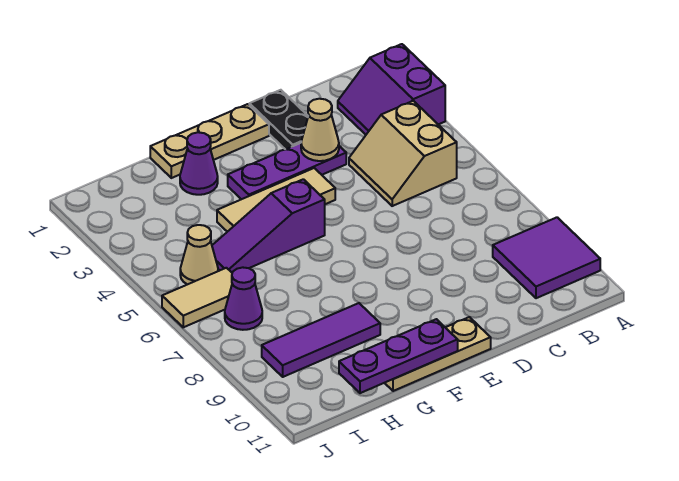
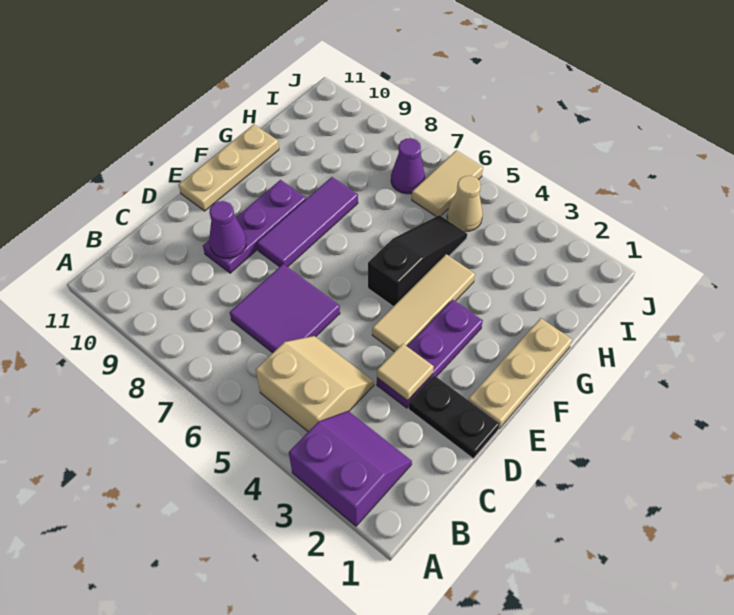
purple tile A9:B10 level 1 -> purple tile C6:D7 level 1
tan cone D3 level 2 -> tan tile D3 level 2
purple slope F5:H5 level 1 top F -> black slope F5:H5 level 1 top F
purple plate F11:H11 level 2 -> purple plate D9:F9 level 1
purple cone G2 level 1 -> purple cone D9 level 2
purple tile G9:I9 level 1 -> purple tile E8:G8 level 1

